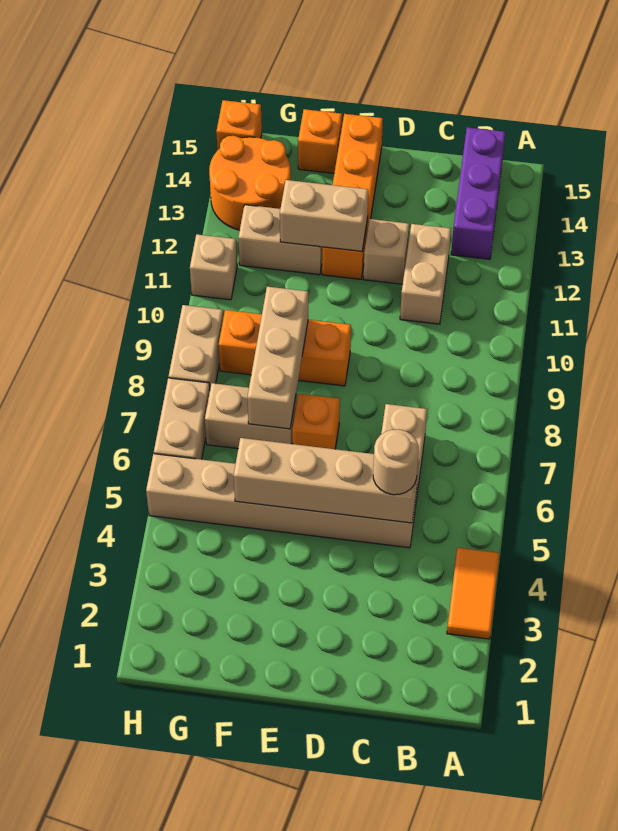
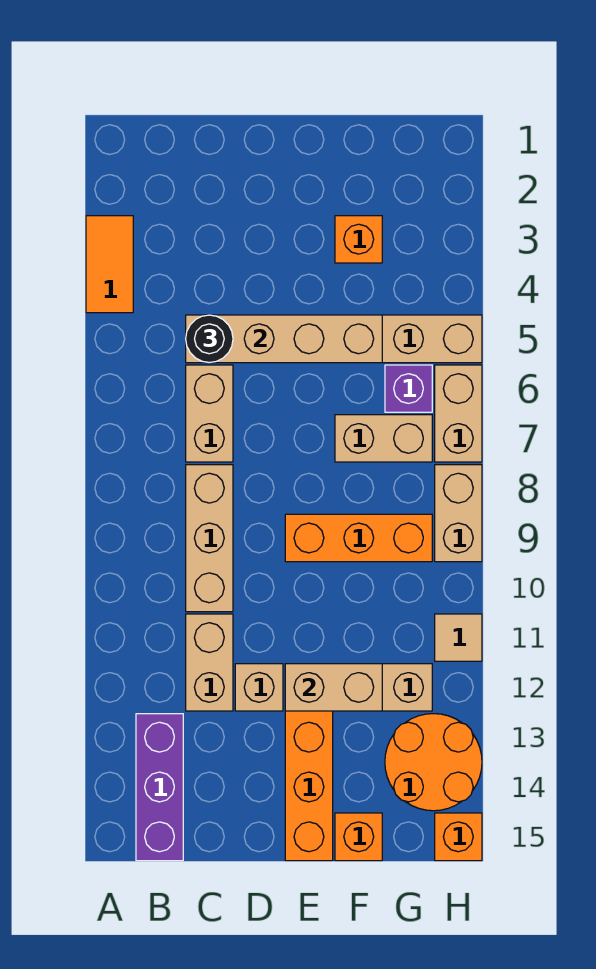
tan round brick C5 level 3 -> black round brick C5 level 3
orange brick E7 level 1 -> orange brick F3 level 1
tan brick F7:F9 level 2 -> tan brick C8:C10 level 1
none -> purple brick G6 level 1
tan brick H11 level 1 -> tan tile H11 level 1

